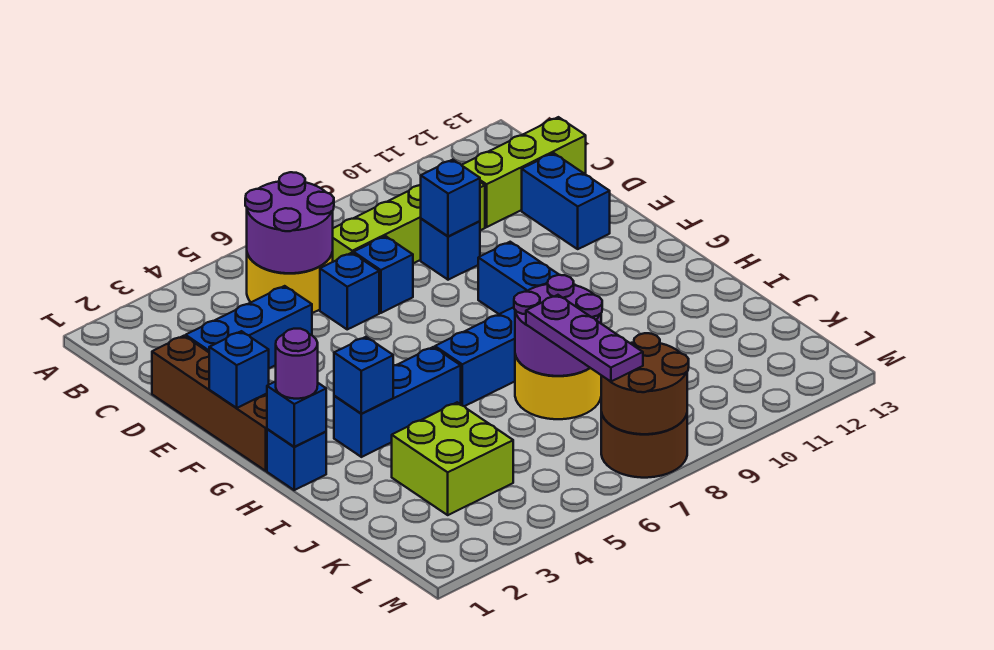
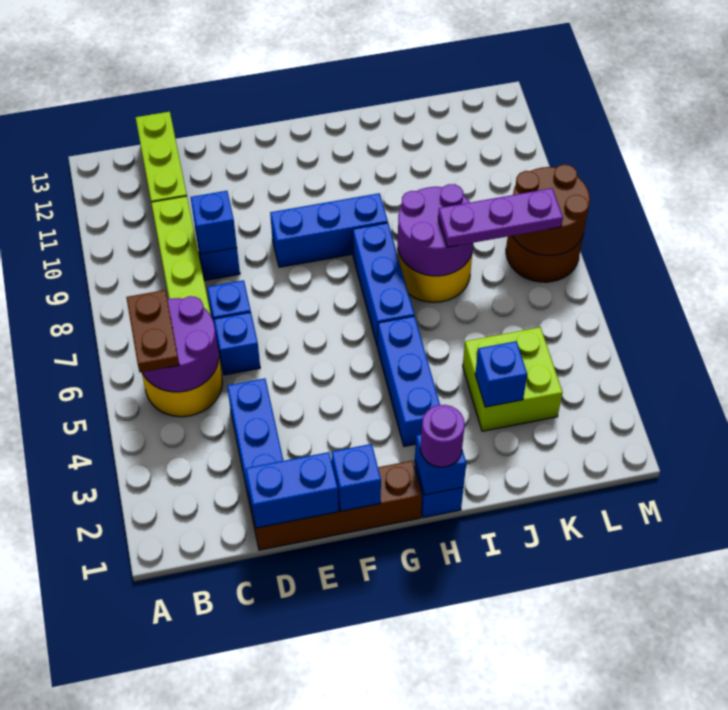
none -> brown plate B5:B6 level 3
blue brick D12:E12 level 1 -> blue brick D1:E1 level 2
blue brick H3 level 2 -> blue brick J3 level 2

